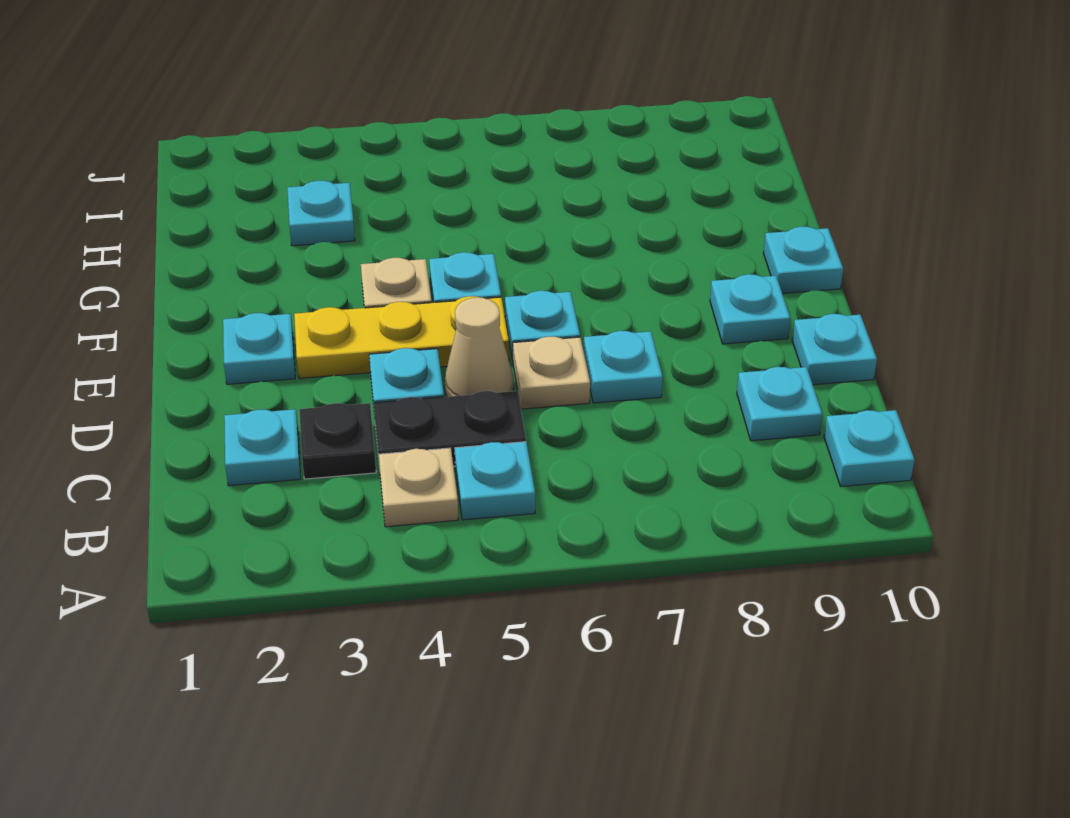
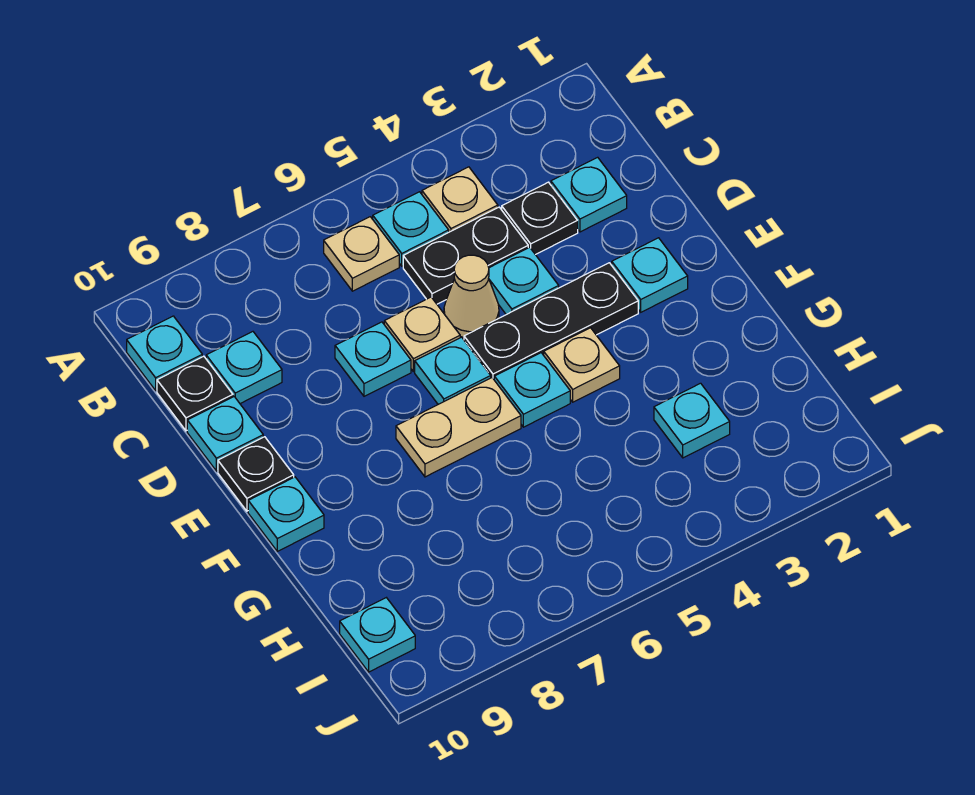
none -> tan plate B6 level 1
none -> black plate C10 level 1
yellow plate E3:E5 level 1 -> black plate E3:E5 level 1
cyan plate E9 level 1 -> cyan plate I10 level 1
none -> black plate E10 level 1
none -> tan plate F6:F7 level 1

